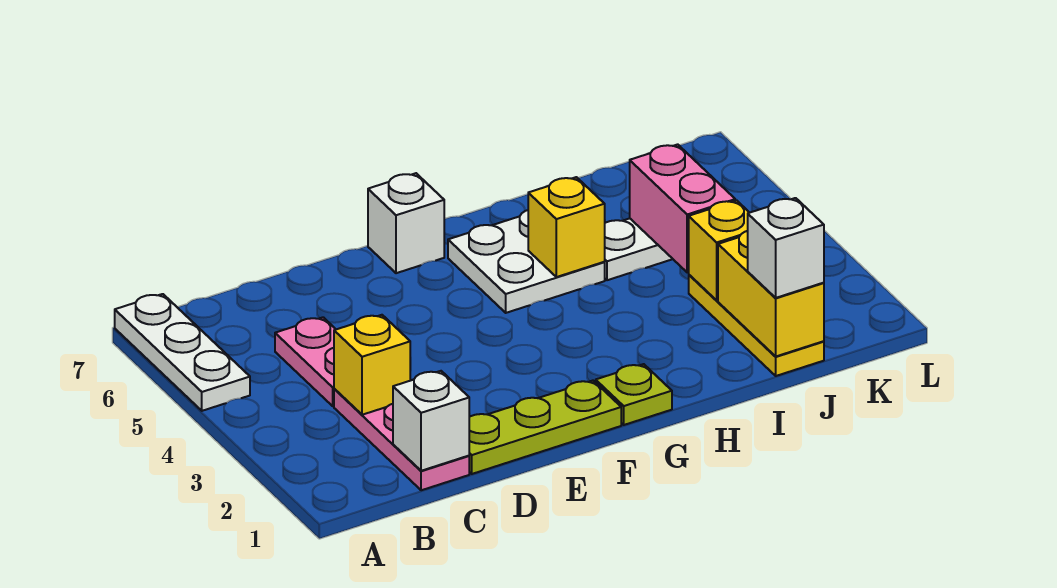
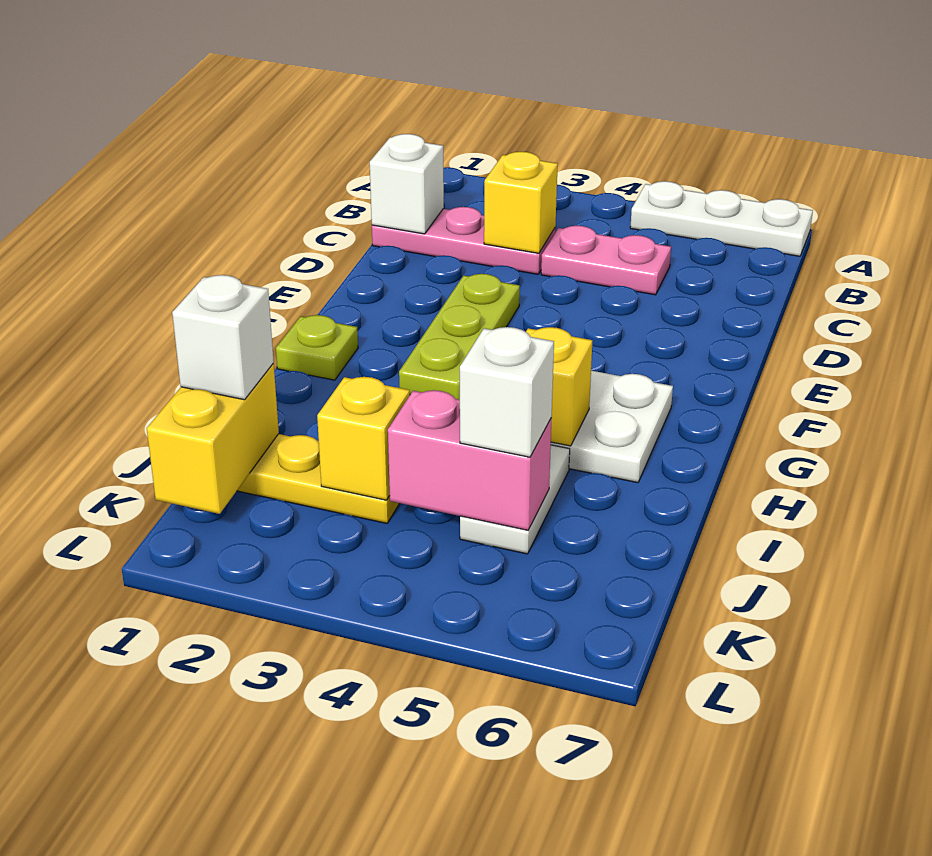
lime plate D1:F1 level 1 -> lime plate E3:G3 level 1
white brick F7 level 1 -> white brick J5 level 3
yellow brick J1:J2 level 2 -> yellow brick J1:K1 level 2

